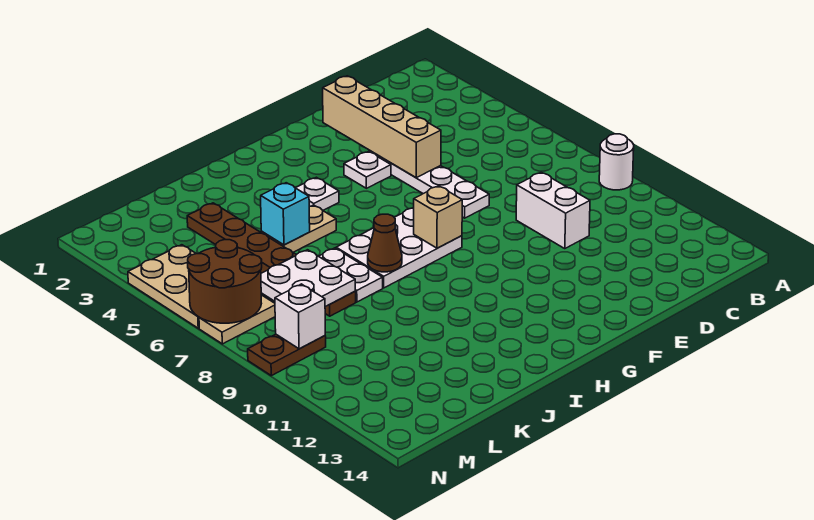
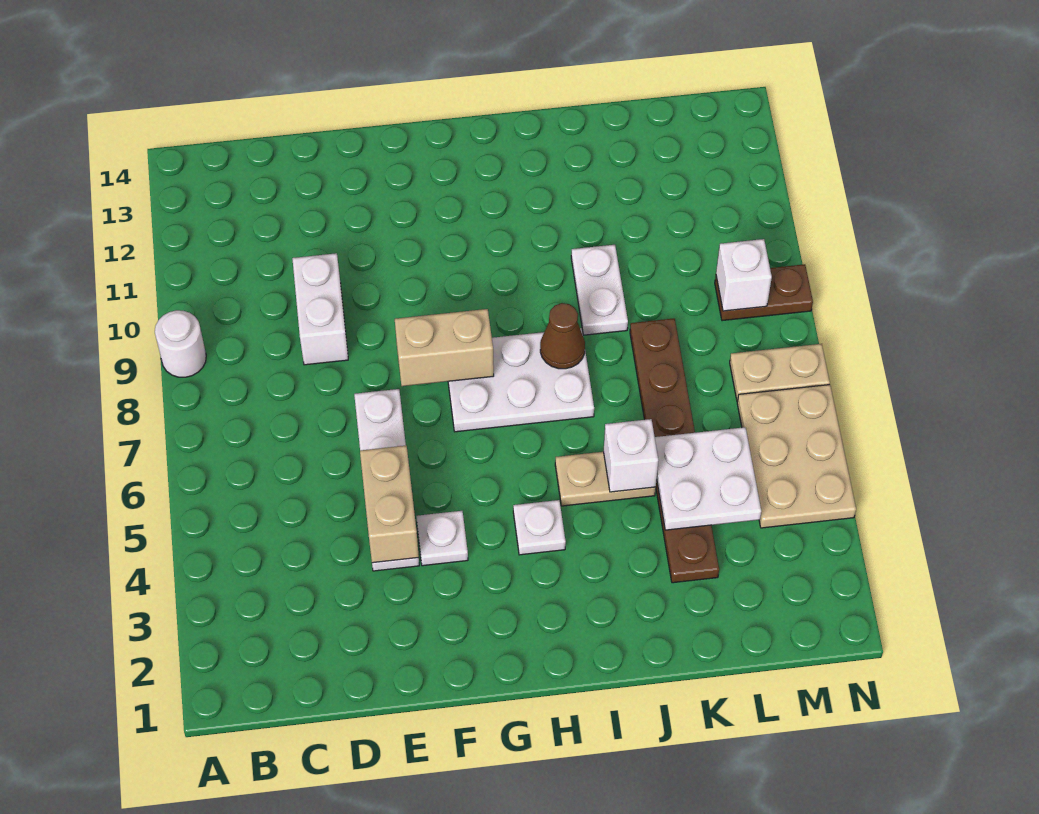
tan brick E2:E5 level 2 -> tan brick E4:E5 level 2
tan brick G8 level 2 -> tan brick F8:G8 level 2
cyan brick J5 level 2 -> white brick J5 level 2
white plate J7:J8 level 1 -> white plate J9:J10 level 1
white plate K7:L8 level 2 -> white plate K4:L5 level 2
brown round brick M6:N7 level 2 -> none

